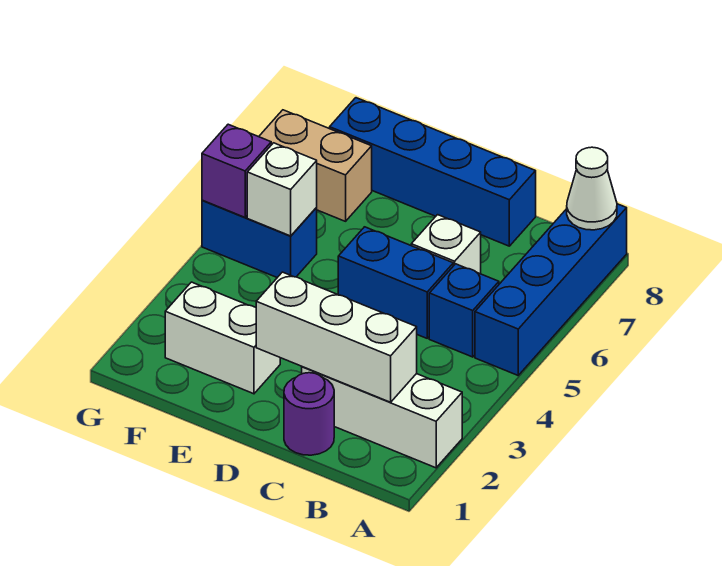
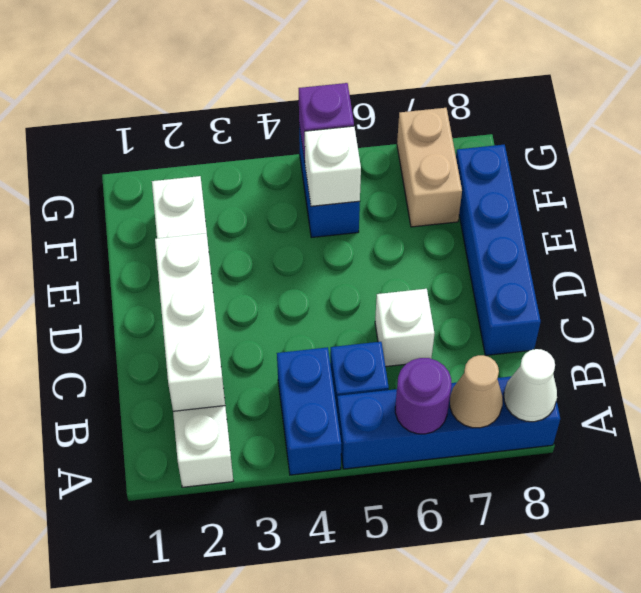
none -> tan cone A7 level 2
purple round brick C1 level 1 -> purple round brick A6 level 2
blue brick C5:D5 level 1 -> blue brick A4:B4 level 1

